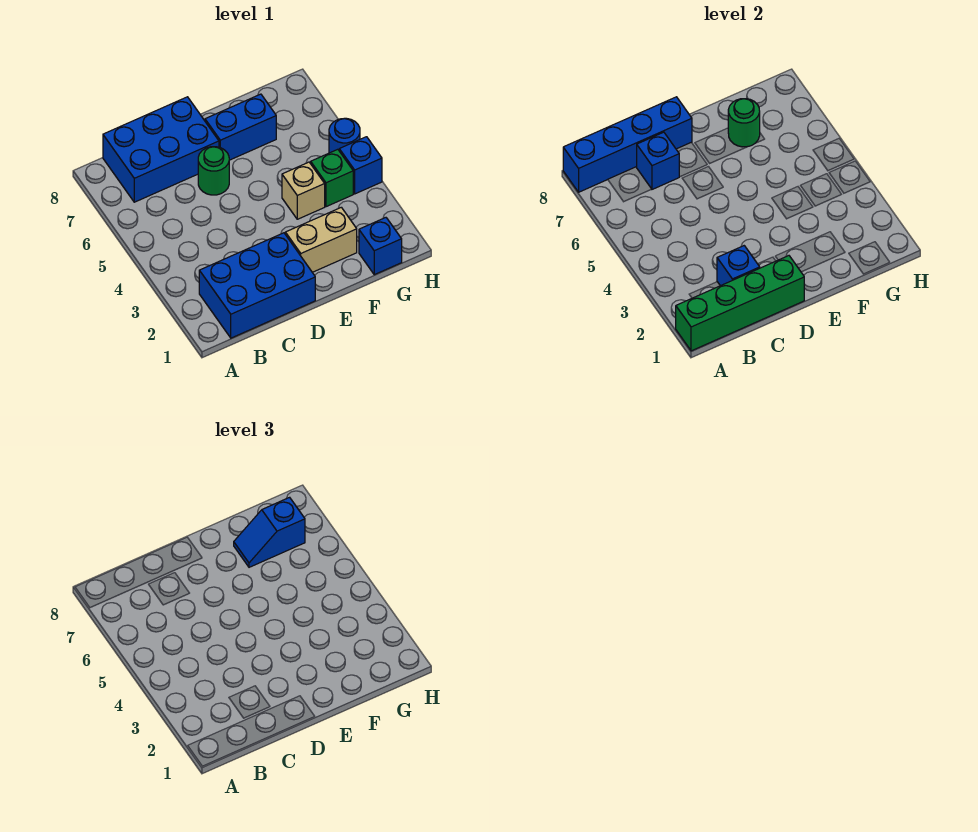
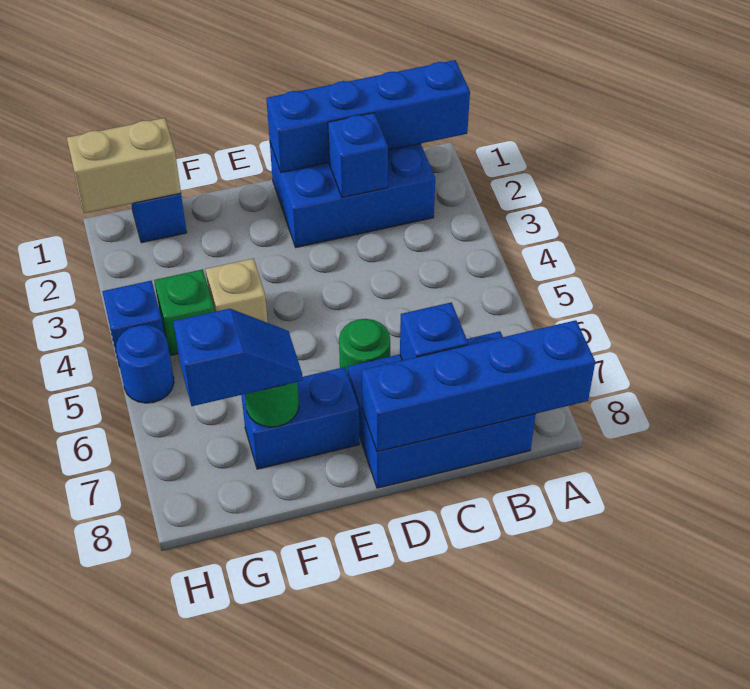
green brick A1:D1 level 2 -> blue brick A1:D1 level 2
tan brick E2:F2 level 1 -> tan brick G1:H1 level 2

